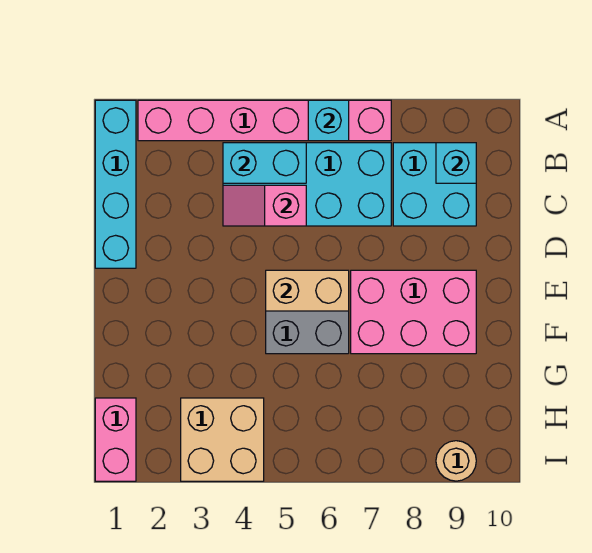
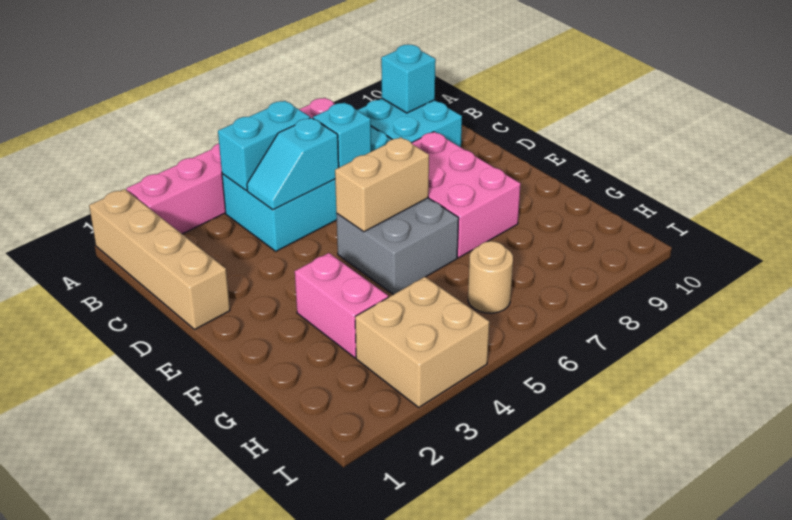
cyan brick A1:D1 level 1 -> tan brick A1:D1 level 1
cyan brick A6 level 2 -> cyan brick C6 level 2
pink slope C4:C5 level 2 top 5 -> cyan slope C4:C5 level 2 top 5
pink brick E7:F9 level 1 -> pink brick D7:F8 level 1
pink brick H1:I1 level 1 -> pink brick F3:G3 level 1
tan round brick I9 level 1 -> tan round brick H6 level 1

